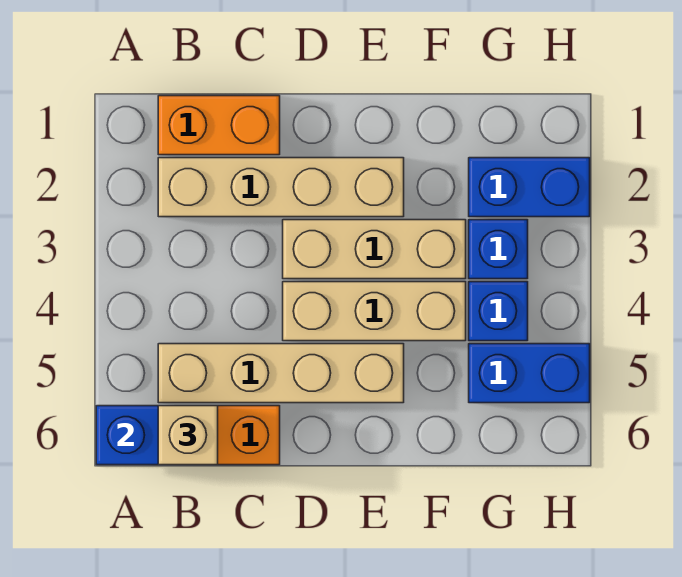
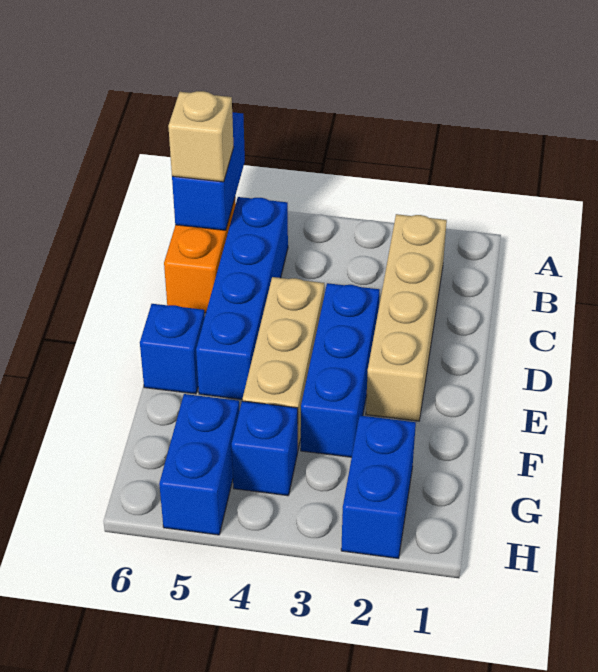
orange brick B1:C1 level 1 -> none
tan brick B5:E5 level 1 -> blue brick B5:E5 level 1
tan brick D3:F3 level 1 -> blue brick D3:F3 level 1
blue brick G3 level 1 -> blue brick E6 level 1

